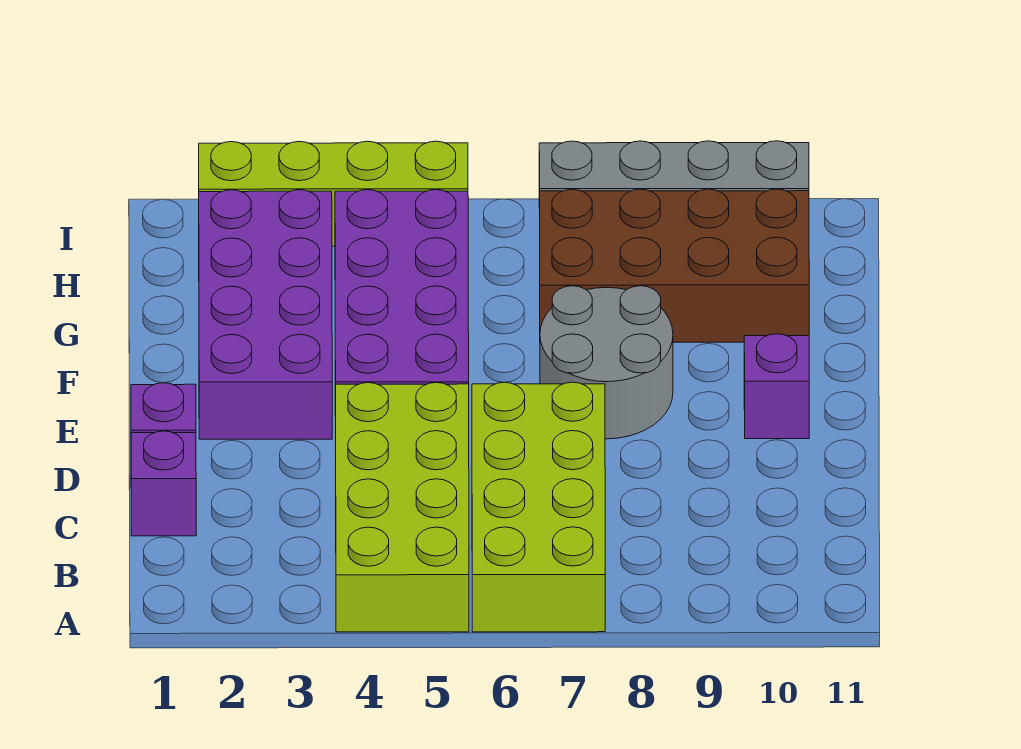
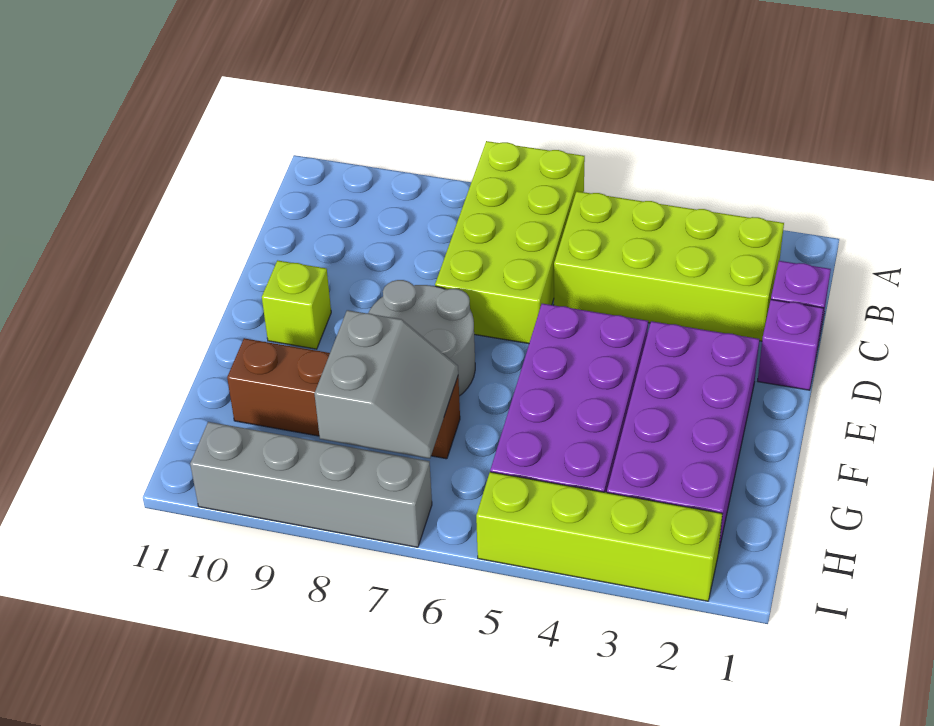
lime brick A4:D5 level 1 -> lime brick B2:C5 level 1
purple brick E10 level 1 -> lime brick E10 level 1
brown brick G7:H10 level 1 -> brown brick G7:G10 level 1
none -> grey slope G7:H8 level 2 top 8

